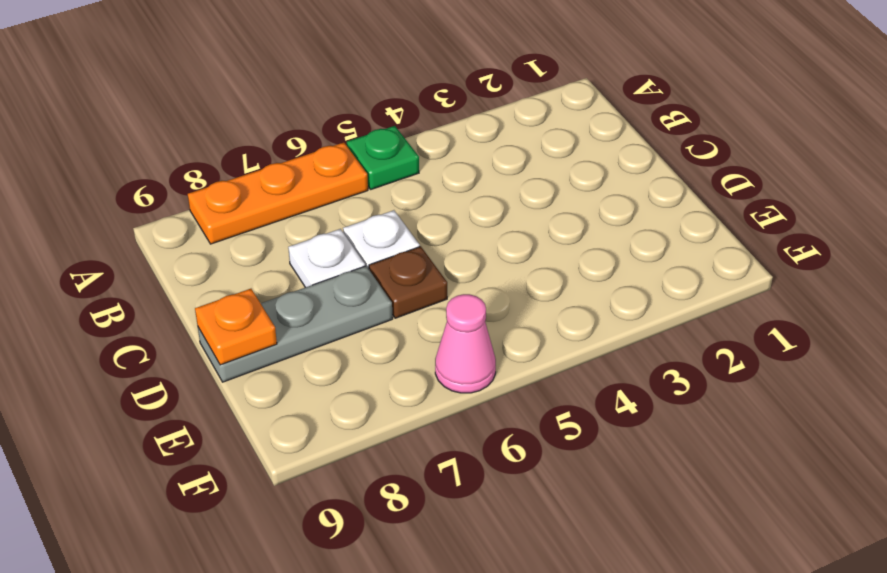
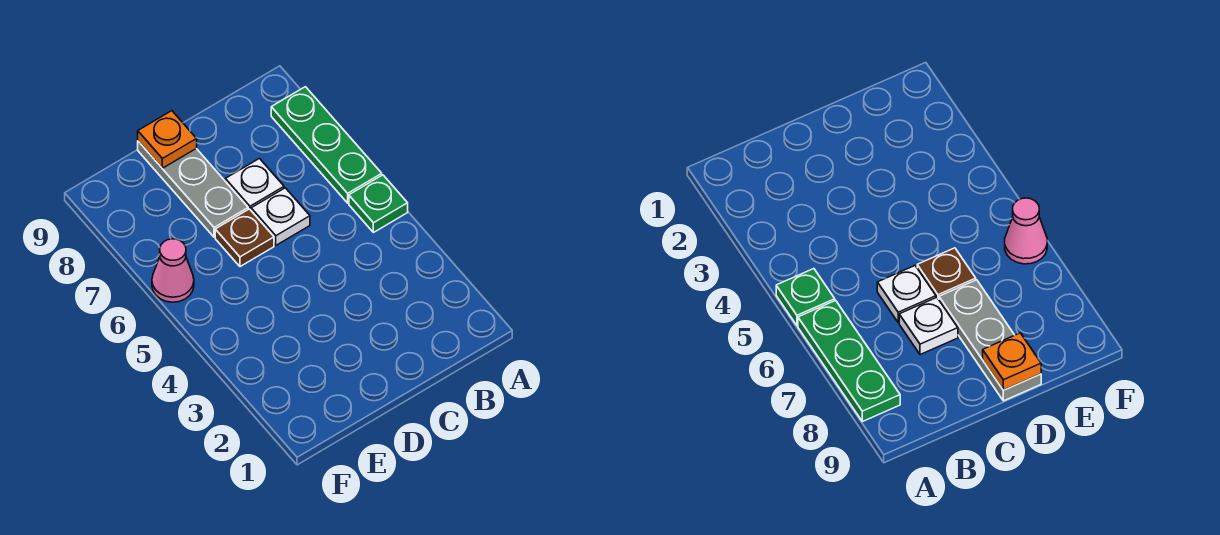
orange plate A6:A8 level 1 -> green plate A6:A8 level 1

